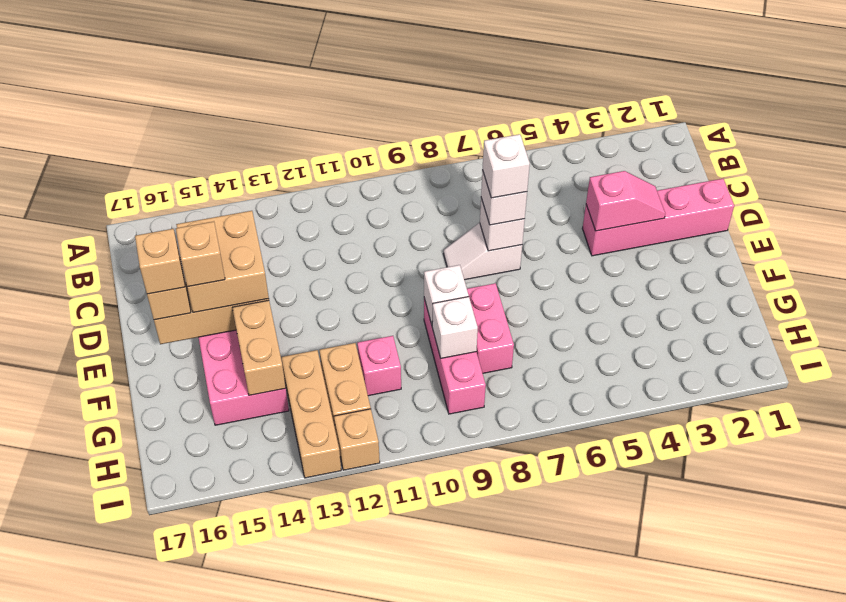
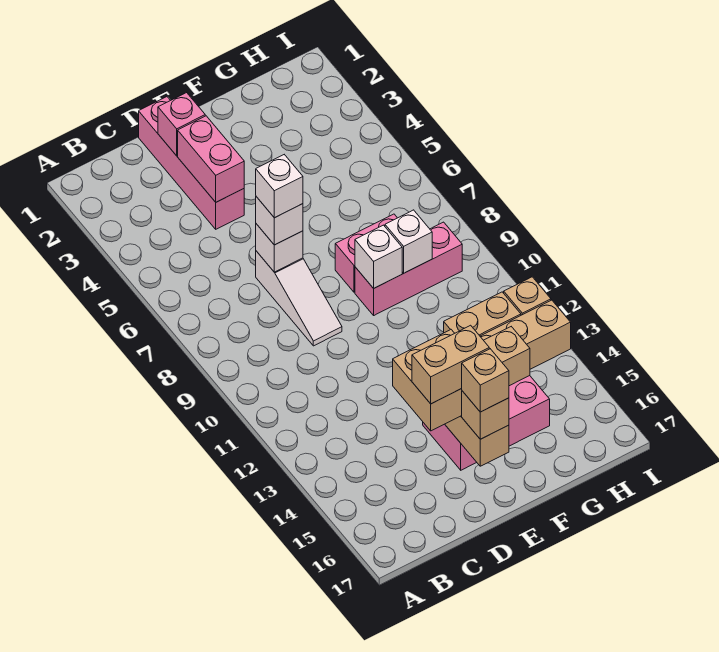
pink slope D3:D4 level 2 top 4 -> pink brick D3:D4 level 2
white slope D7:D8 level 1 top 7 -> white slope D7:D9 level 1 top 7
tan brick E15 level 4 -> tan brick D15:E15 level 4
pink brick G11 level 1 -> pink brick D2 level 2

